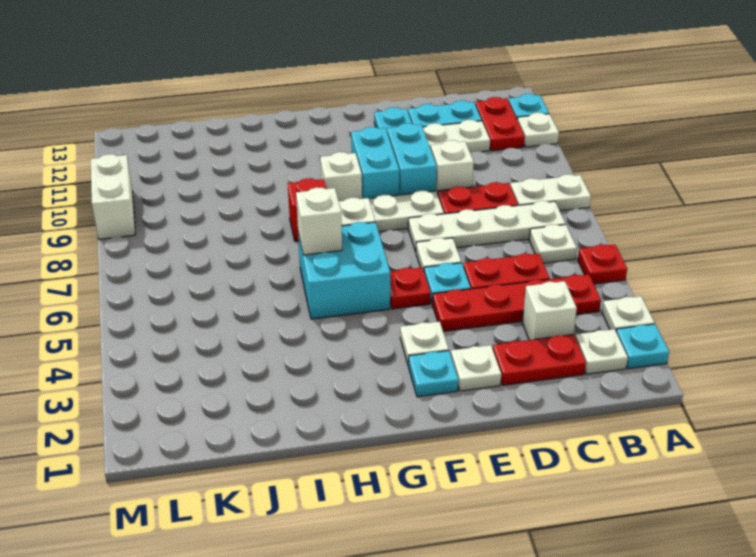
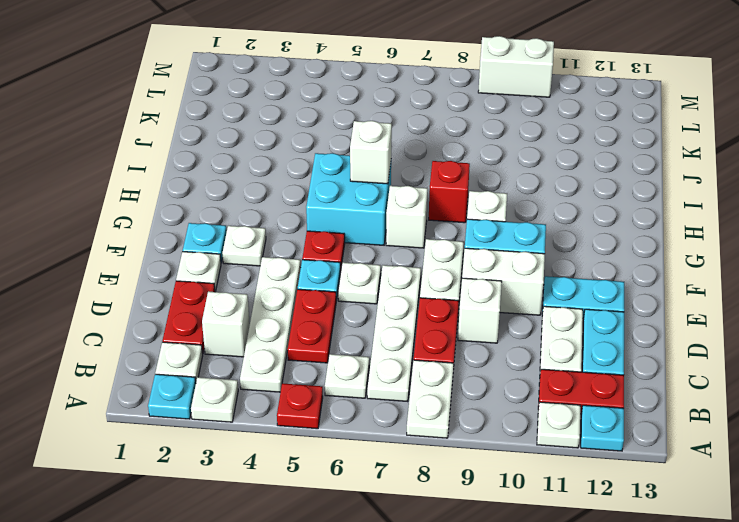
red plate B4:E4 level 1 -> white plate B4:E4 level 1
cyan brick E9:E10 level 1 -> white brick E9:E10 level 1

